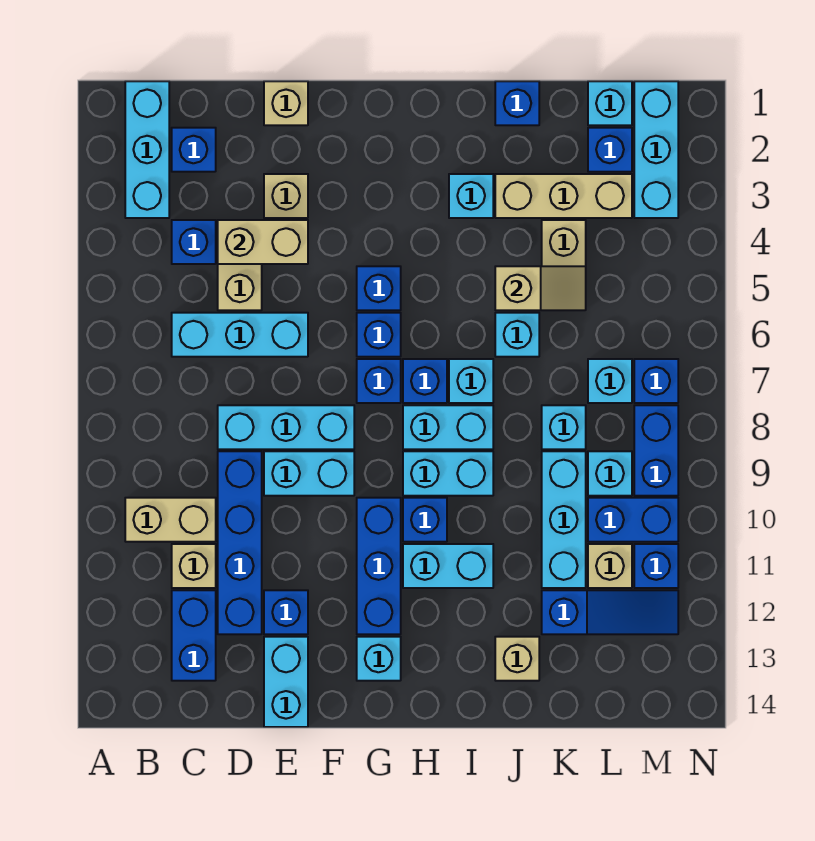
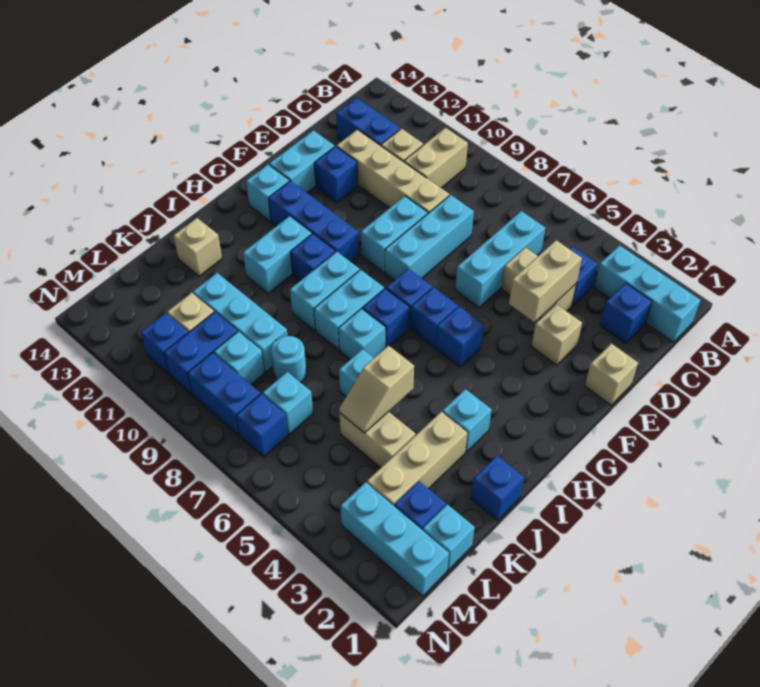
blue brick D9:D12 level 1 -> tan brick D9:D12 level 1
cyan brick E13:E14 level 1 -> cyan brick E13:F13 level 1
cyan brick K8 level 1 -> cyan round brick K8 level 1
blue slope K12:M12 level 1 top K -> none

